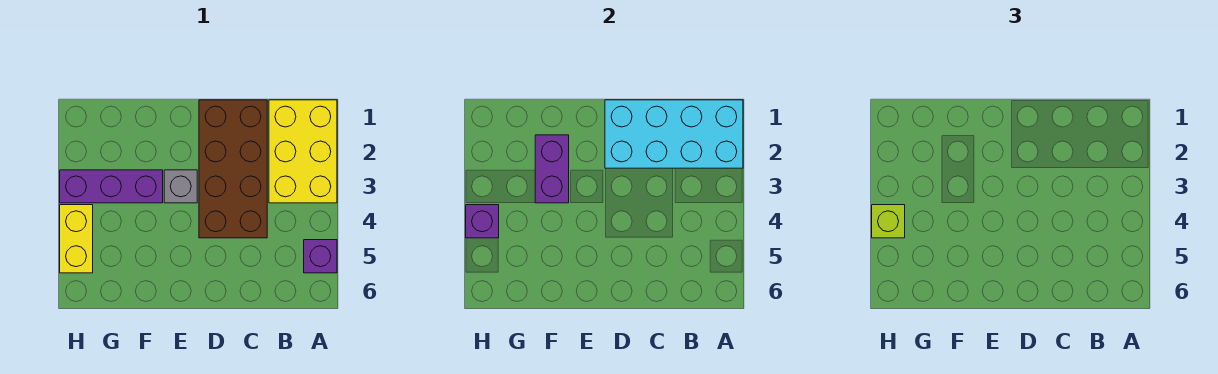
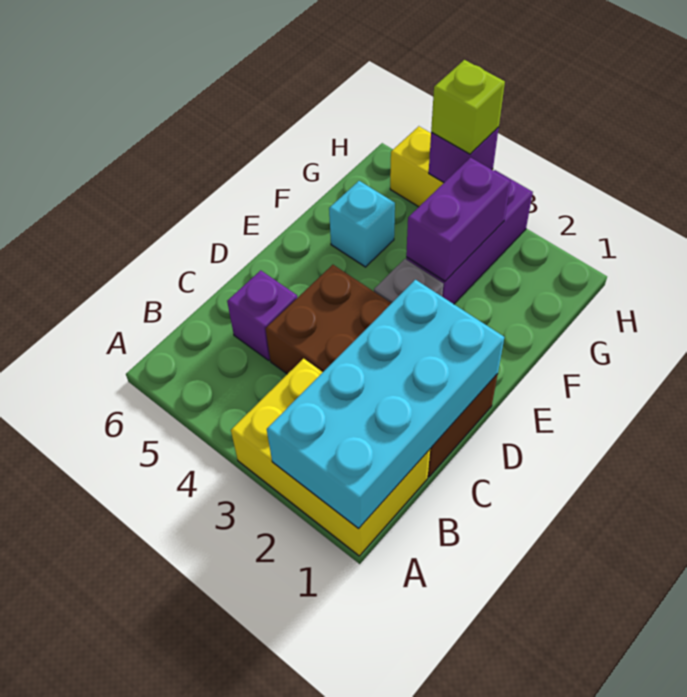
purple brick A5 level 1 -> purple brick C5 level 1
purple brick F2:F3 level 2 -> purple brick F3:G3 level 2
none -> cyan brick F5 level 1

